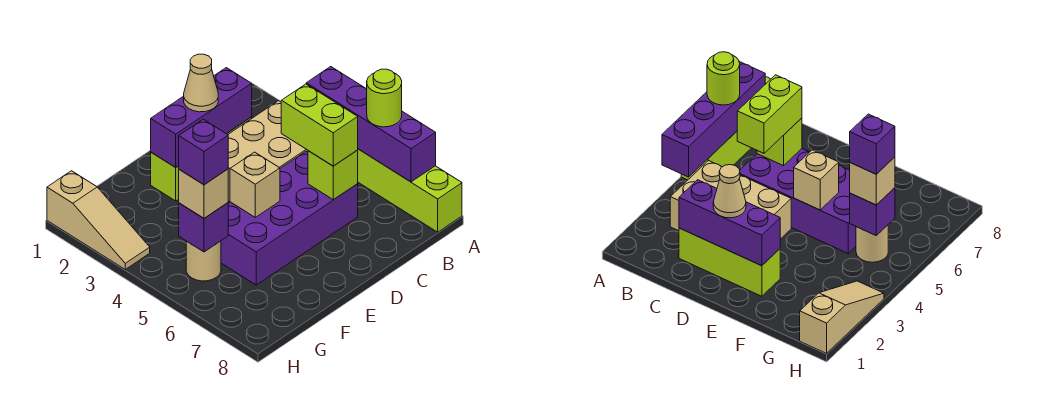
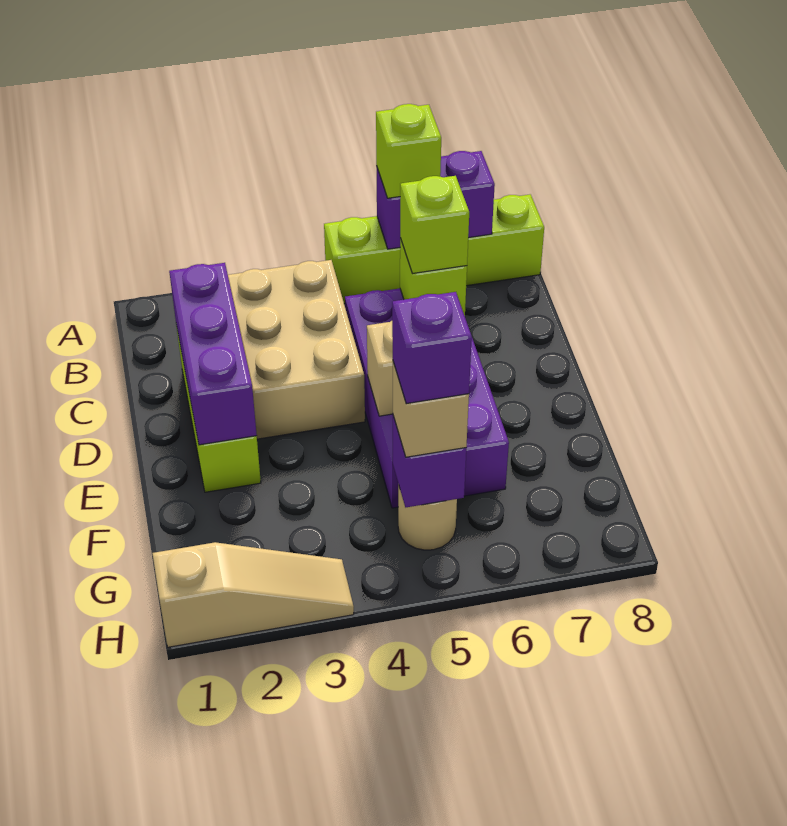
purple brick A4:A7 level 2 -> purple brick A6:A7 level 2
lime round brick A6 level 3 -> lime brick A6 level 3
lime brick C5:C6 level 3 -> lime brick C6 level 3
tan cone D2 level 3 -> none

